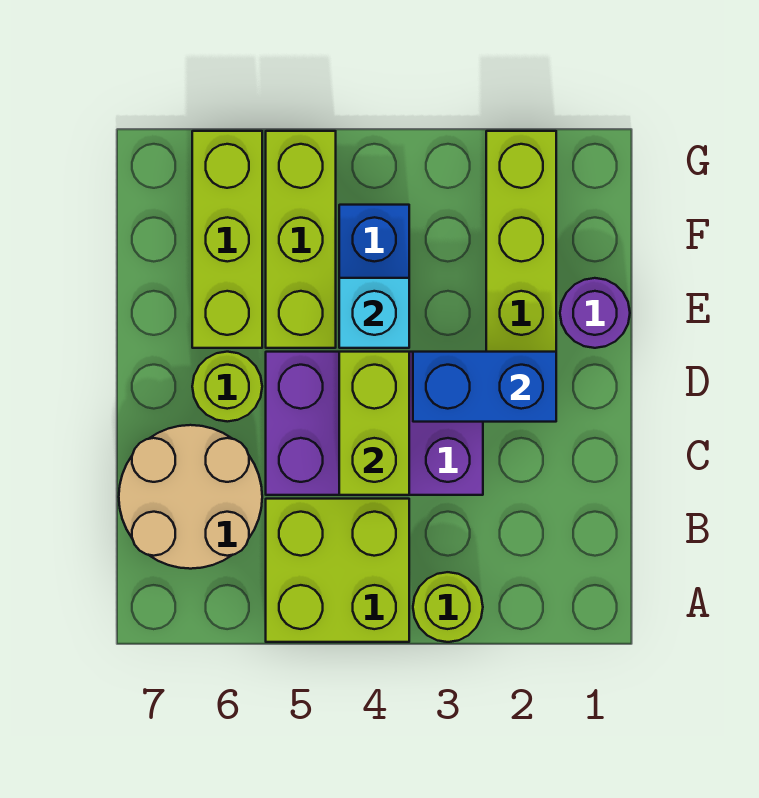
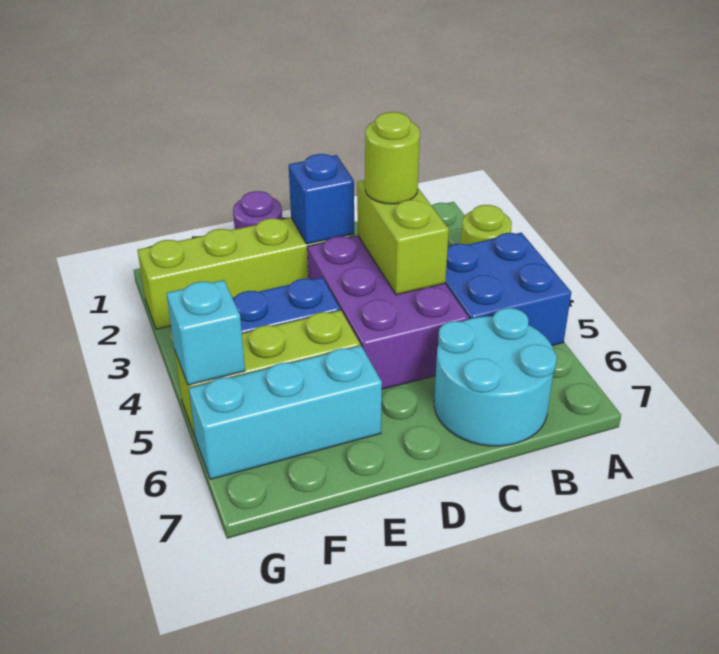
lime brick A4:B5 level 1 -> blue brick A4:B5 level 1
tan round brick B6:C7 level 1 -> cyan round brick B6:C7 level 1
lime brick C4:D4 level 2 -> lime brick C3:C4 level 2
blue brick D2:D3 level 2 -> blue brick D2 level 2
lime round brick D6 level 1 -> lime round brick C3 level 3
cyan brick E4 level 2 -> cyan brick G5 level 2
lime brick E6:G6 level 1 -> cyan brick E6:G6 level 1

